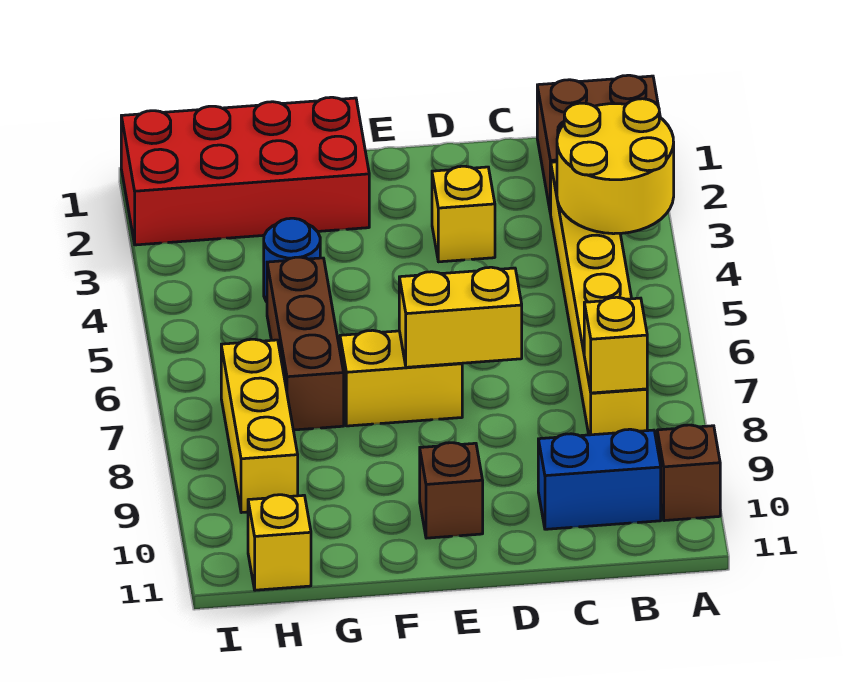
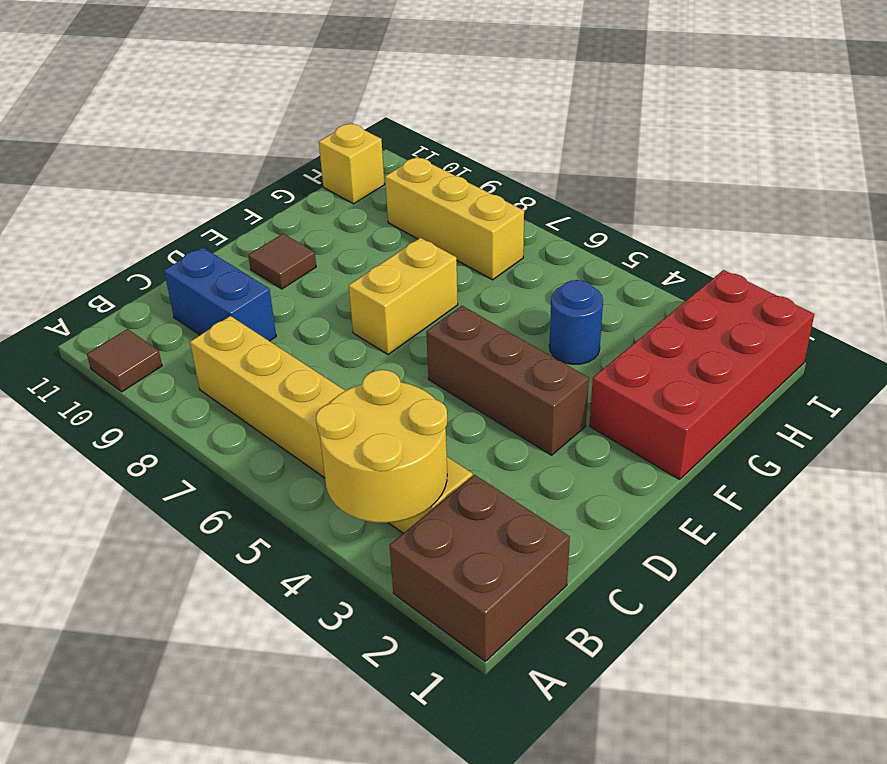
brown brick A10 level 1 -> brown tile A10 level 1
yellow brick B8 level 2 -> none
blue brick B10:C10 level 1 -> blue brick C9:C10 level 1
yellow brick D3 level 1 -> none
yellow brick D7:E7 level 2 -> none
brown brick E10 level 1 -> brown tile E10 level 1
brown brick G5:G7 level 1 -> brown brick E3:E5 level 1

